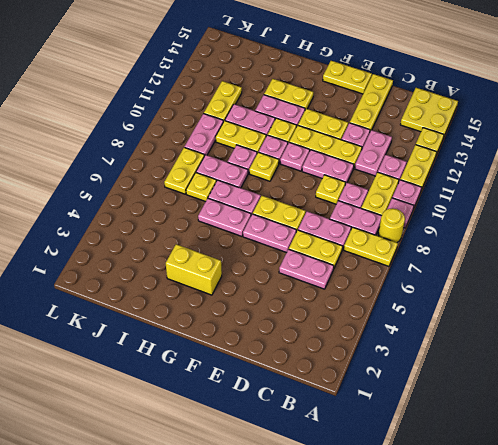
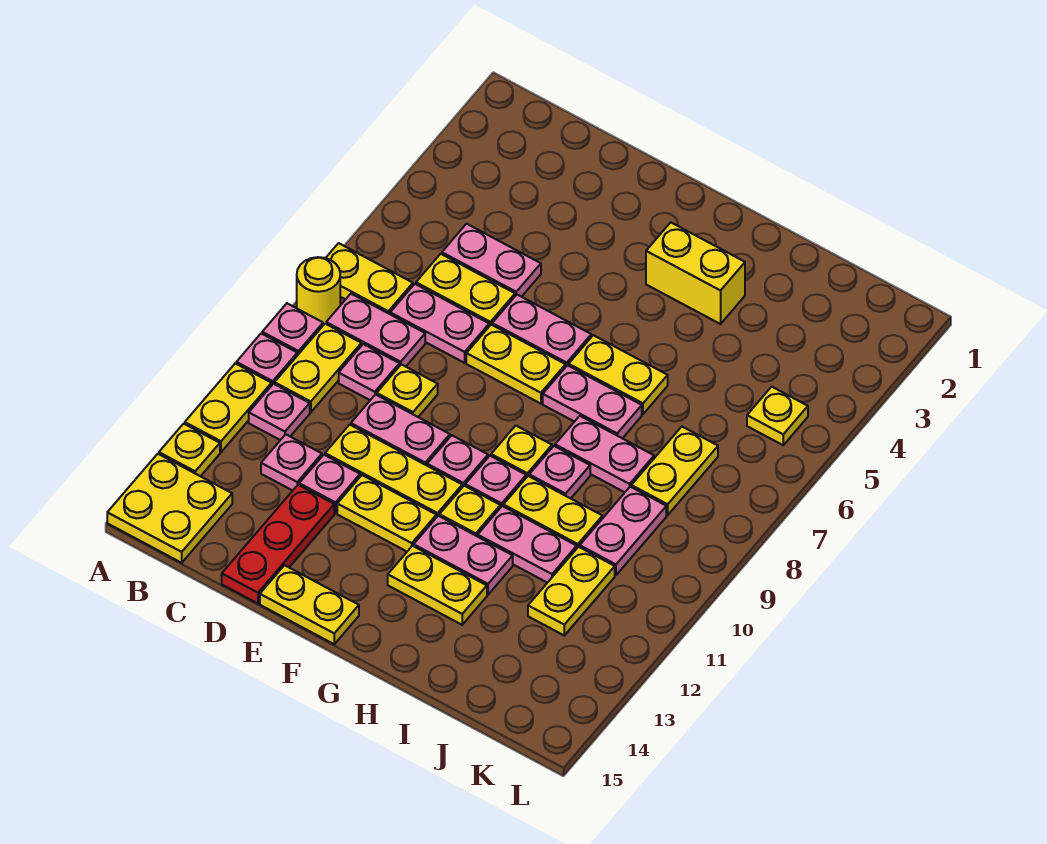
pink plate C11:C12 level 1 -> pink plate C12 level 1
yellow plate D13:D15 level 1 -> red plate D13:D15 level 1
pink plate G6:H6 level 1 -> yellow plate G6:H6 level 1
yellow plate I7 level 1 -> yellow plate K5 level 1

